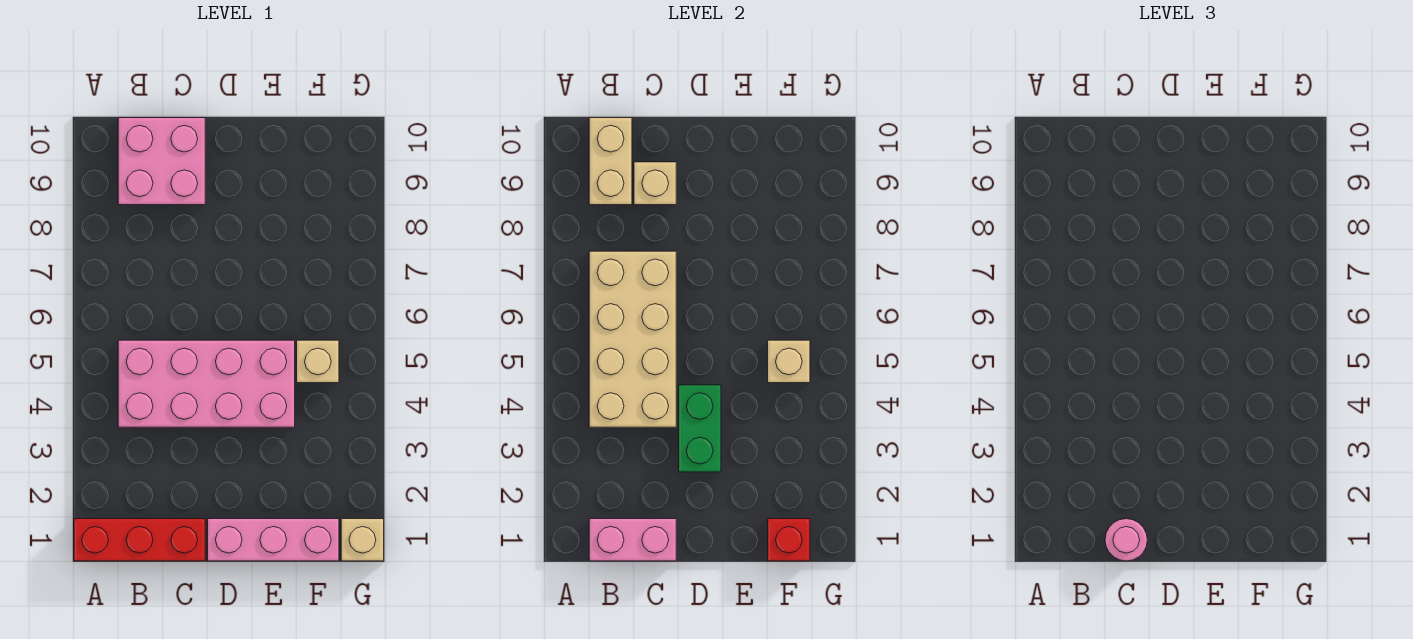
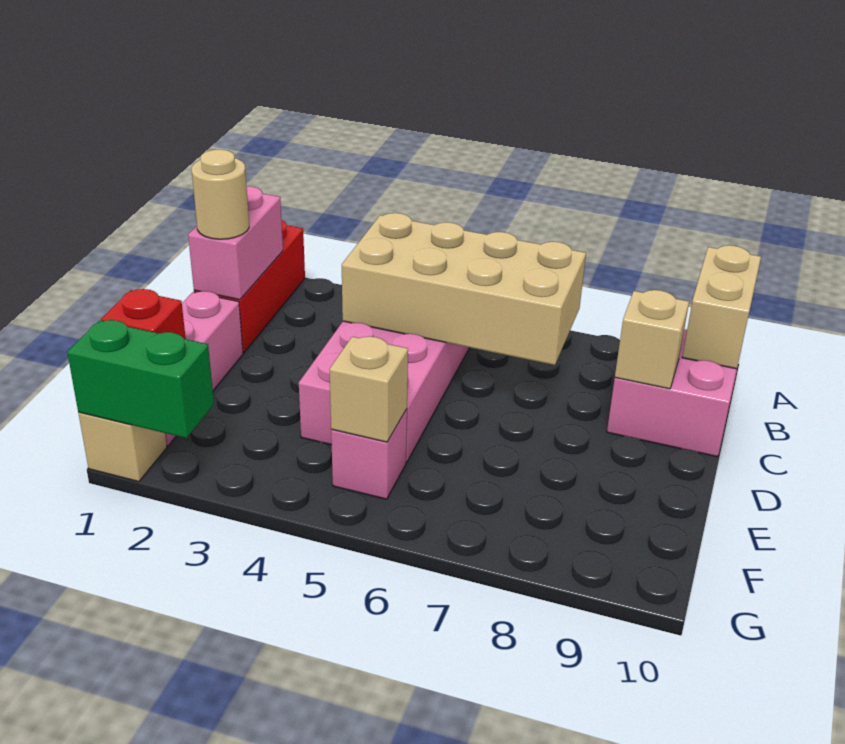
tan brick B9:B10 level 2 -> tan brick A10:B10 level 2
pink round brick C1 level 3 -> tan round brick C1 level 3
green brick D3:D4 level 2 -> green brick G1:G2 level 2
tan brick F5 level 1 -> pink brick F5 level 1

